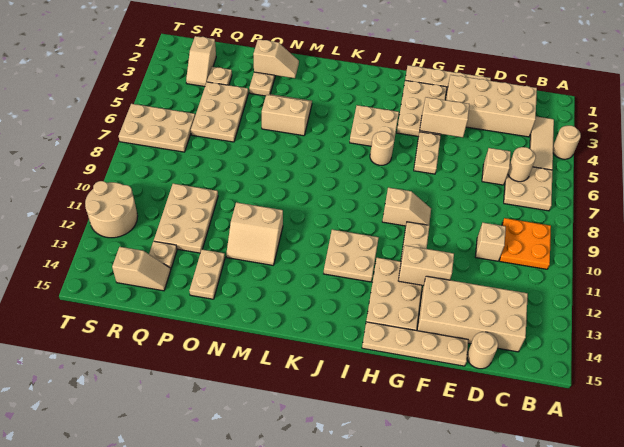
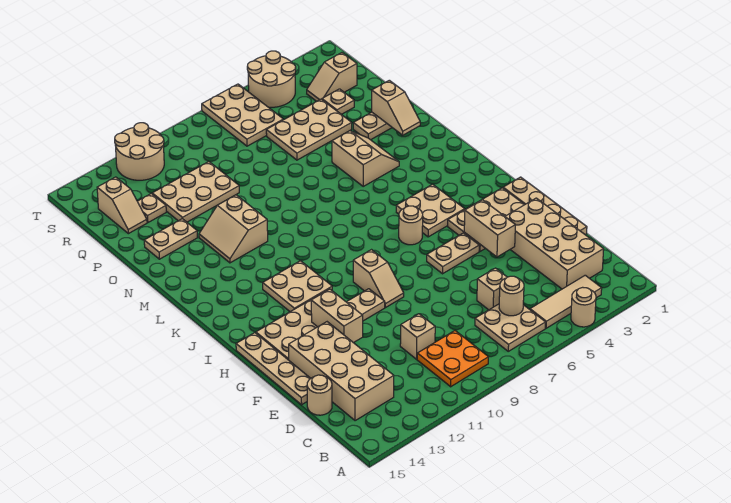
none -> tan round brick S4:T5 level 1

